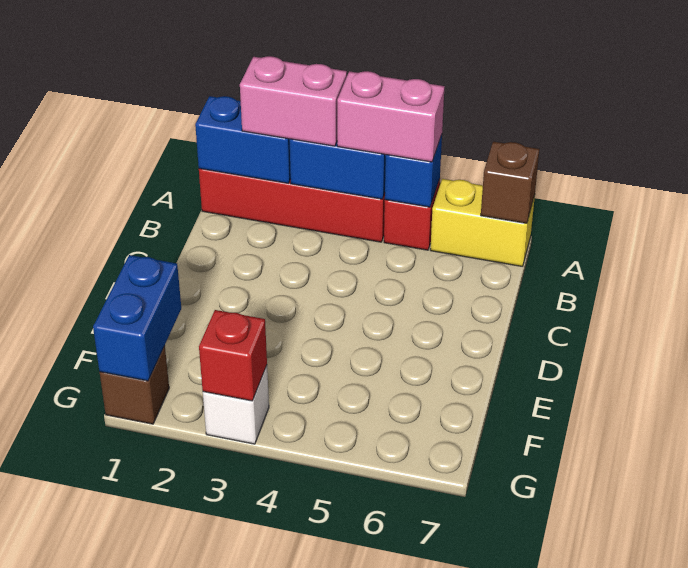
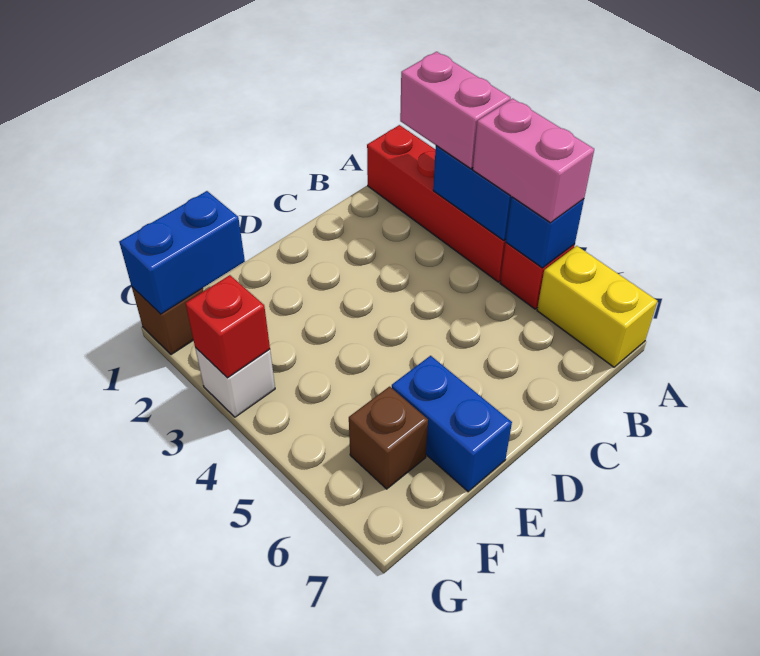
blue brick A1:A2 level 2 -> blue brick E6:E7 level 1
brown brick A7 level 2 -> brown brick F6 level 1

